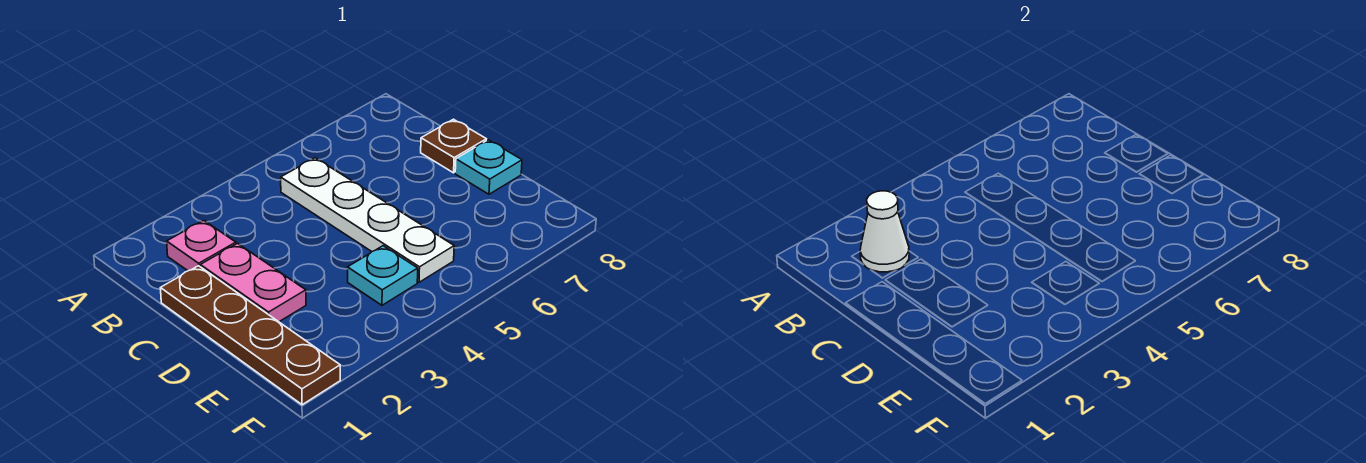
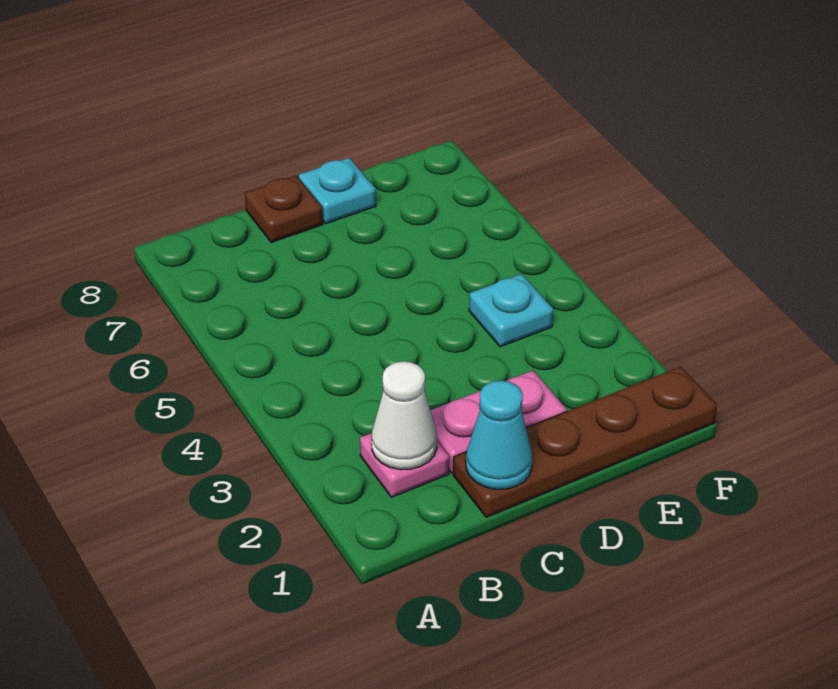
white plate B5:E5 level 1 -> none
none -> cyan cone C1 level 2

